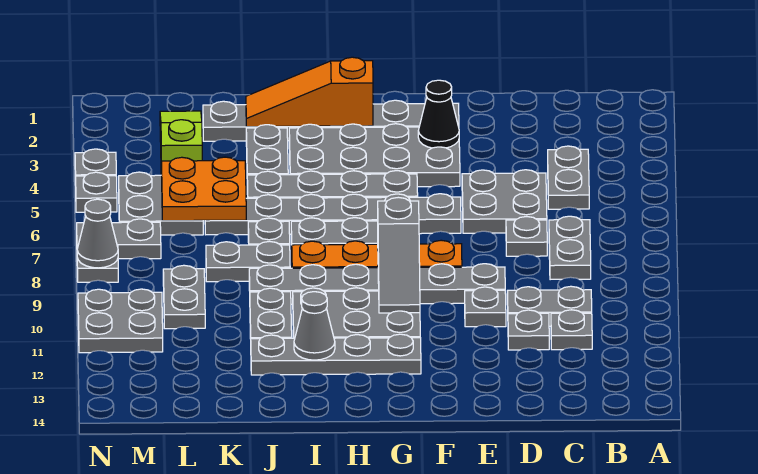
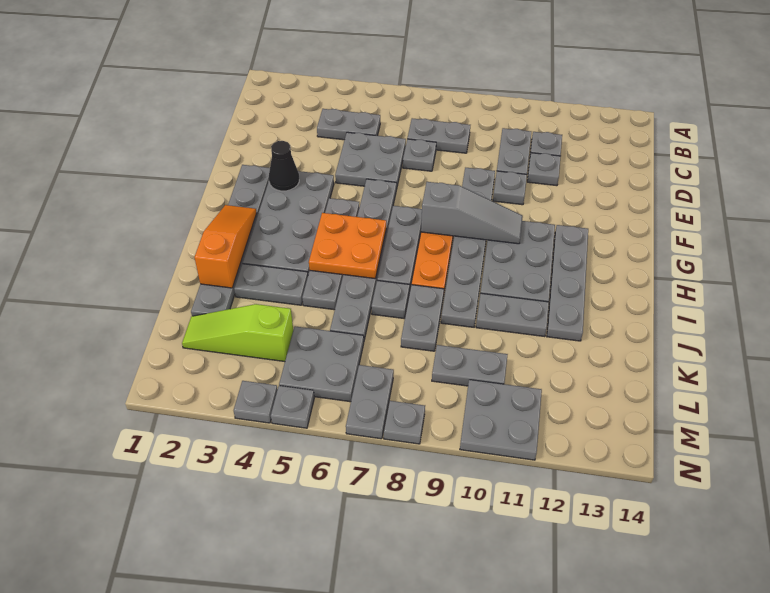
orange slope H2:J2 level 2 top H -> orange slope H2:J2 level 2 top J
grey cone I12 level 2 -> none
orange plate K5:L6 level 2 -> orange plate H5:I6 level 2
grey cone N8 level 2 -> none

